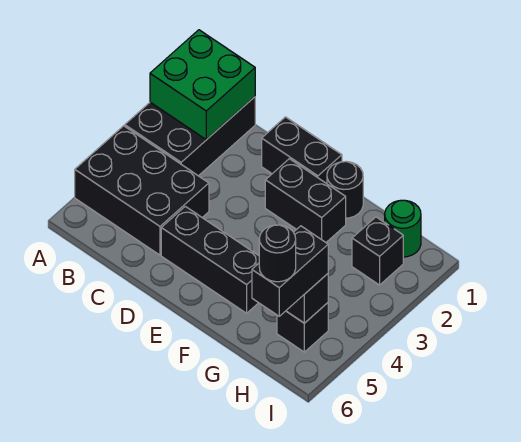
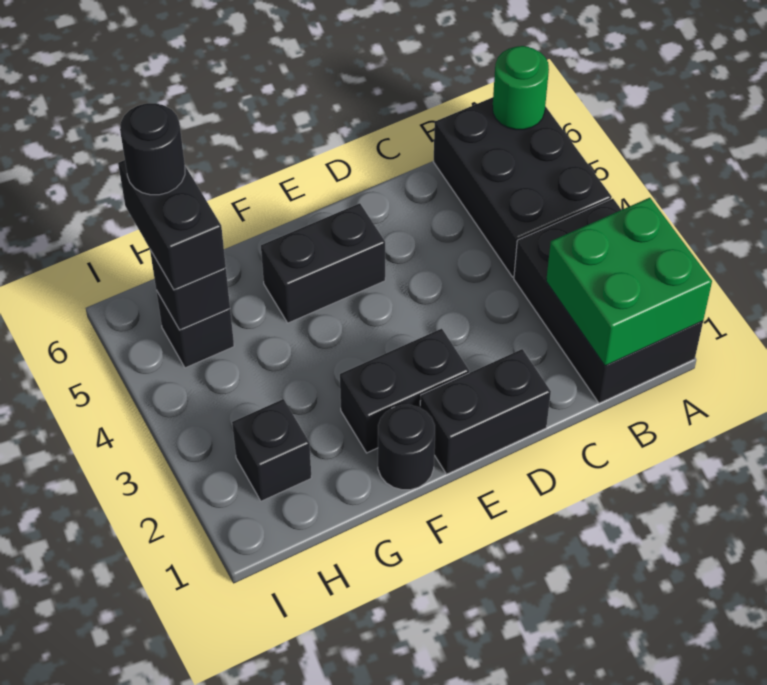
black brick A4:C5 level 1 -> black brick A4:B6 level 1
black brick D5:F5 level 1 -> black brick E5:F5 level 1
green round brick H1 level 1 -> green round brick A6 level 2

